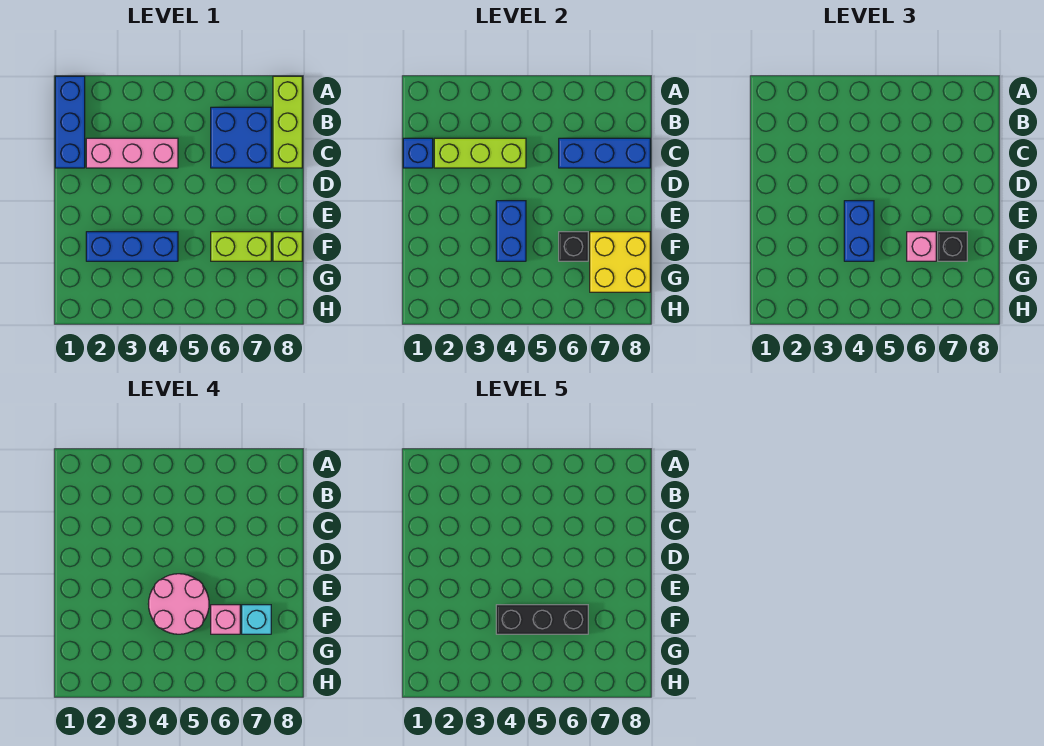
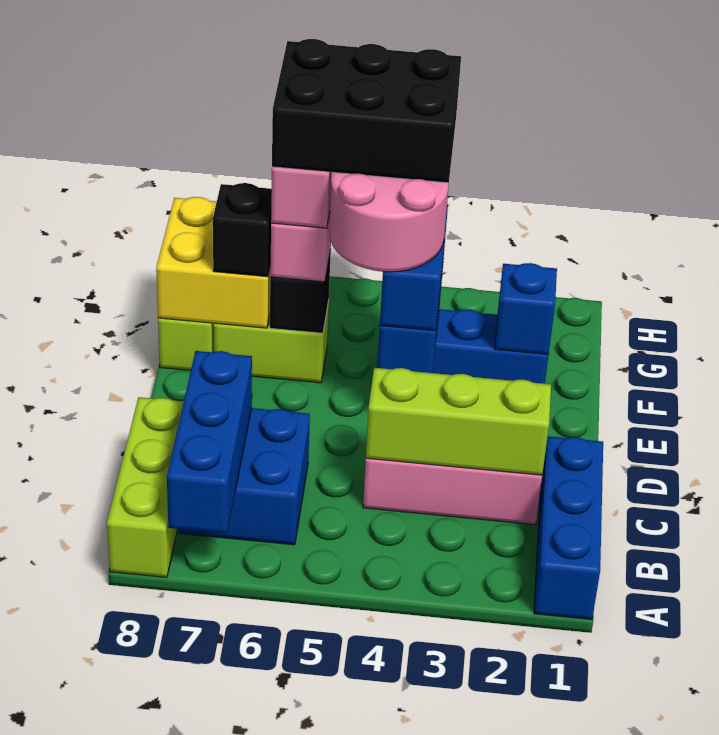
blue brick C1 level 2 -> blue brick F2 level 2
blue brick C6:C8 level 2 -> blue brick A7:C7 level 2
black brick F4:F6 level 5 -> black brick F4:G6 level 5
cyan brick F7 level 4 -> none

